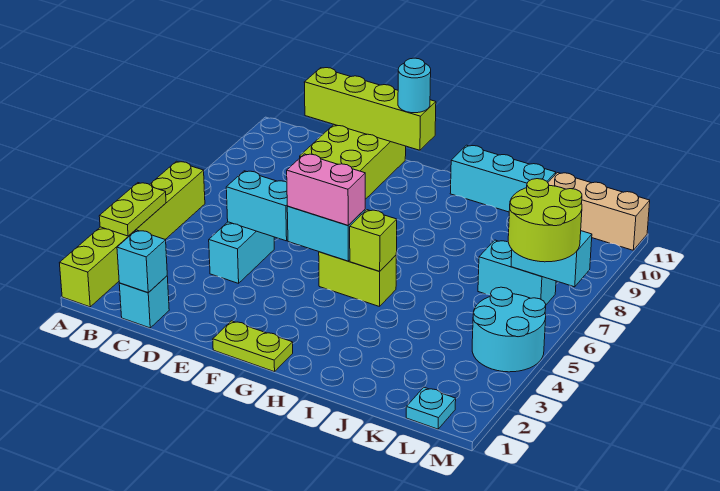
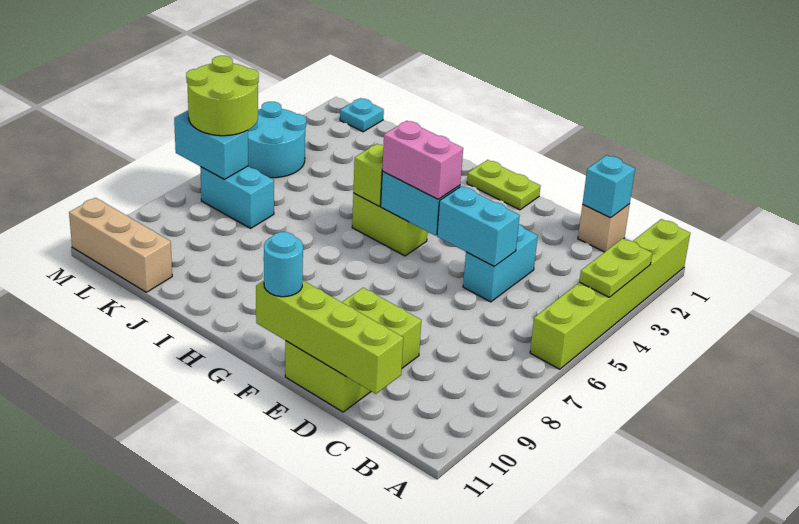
cyan brick C1 level 1 -> tan brick C1 level 1
cyan brick H11:J11 level 1 -> none

